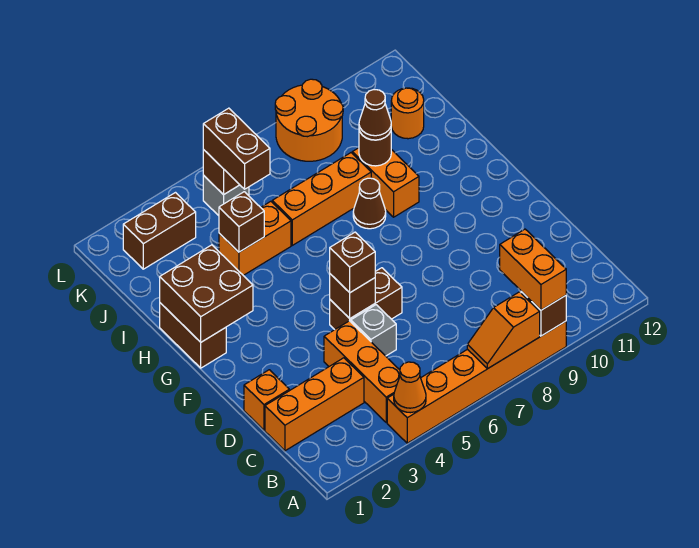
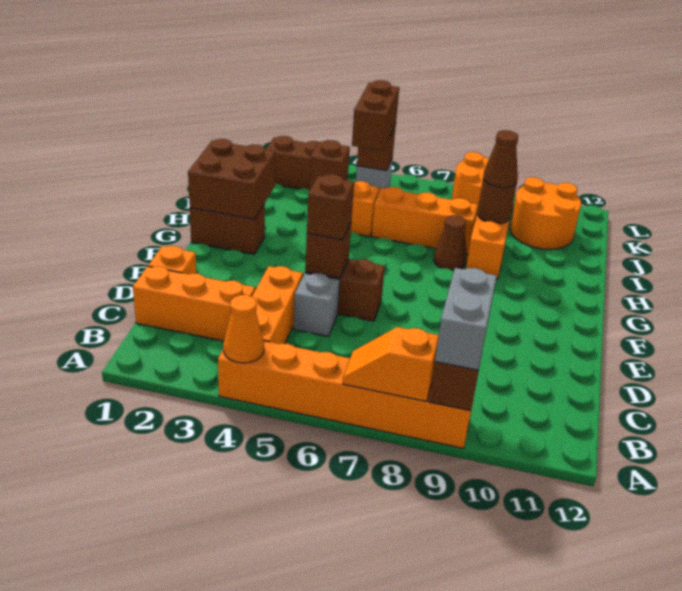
orange brick A9:B9 level 3 -> grey brick A9:B9 level 3
brown brick G1:H1 level 1 -> brown brick G1:G2 level 1
orange round brick J11 level 1 -> orange round brick J10:K11 level 1

